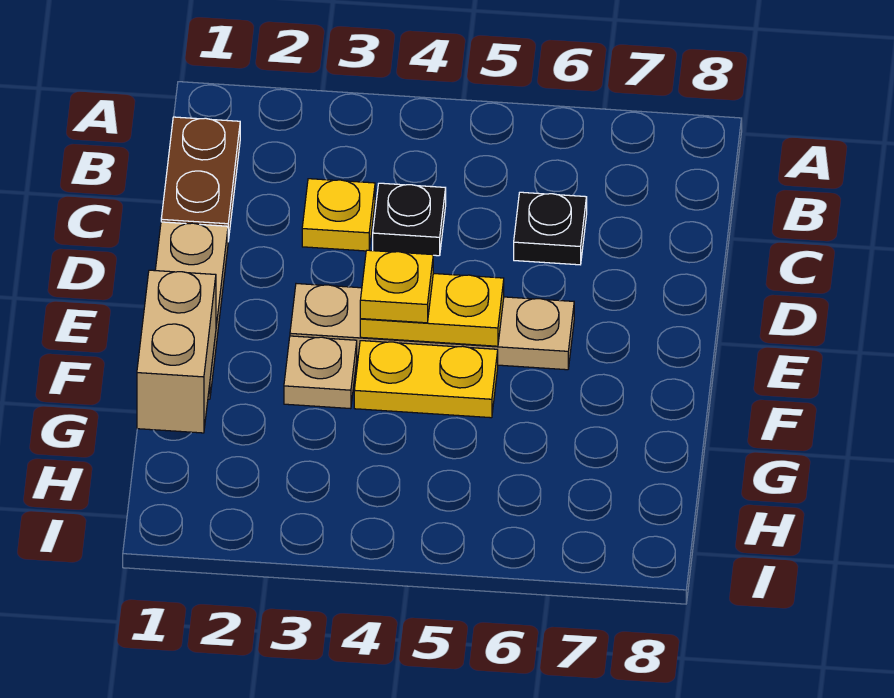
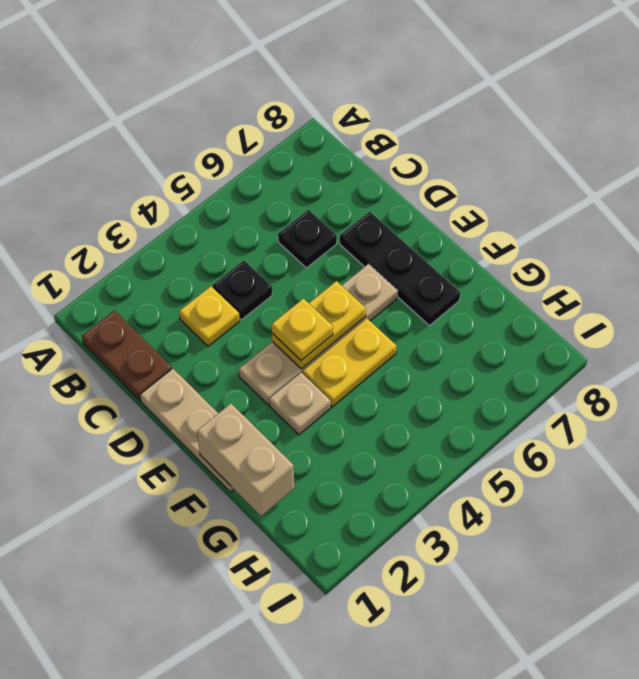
none -> black plate D7:F7 level 1

